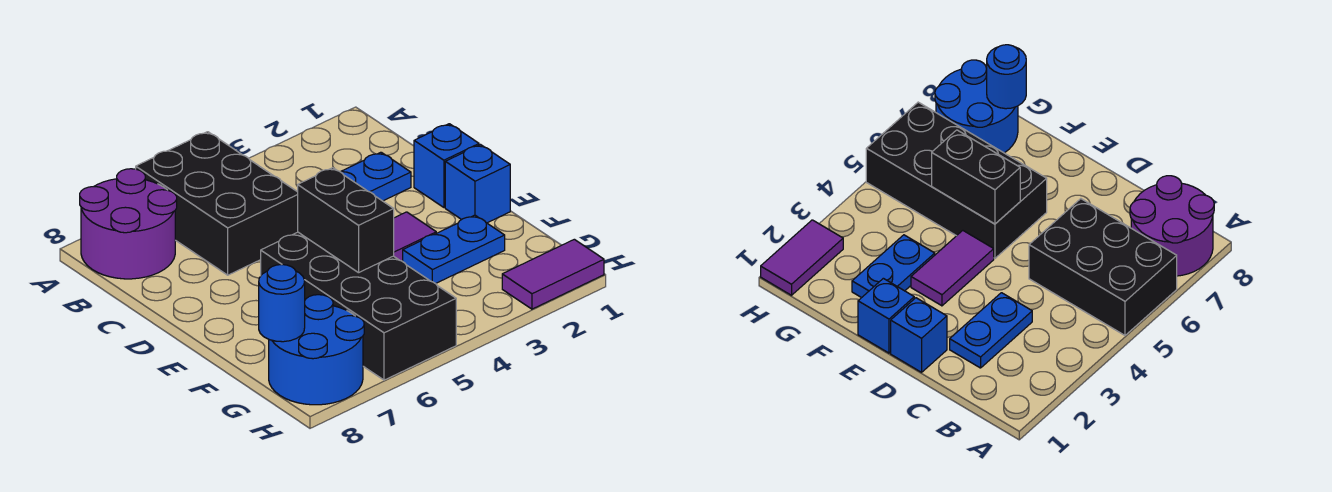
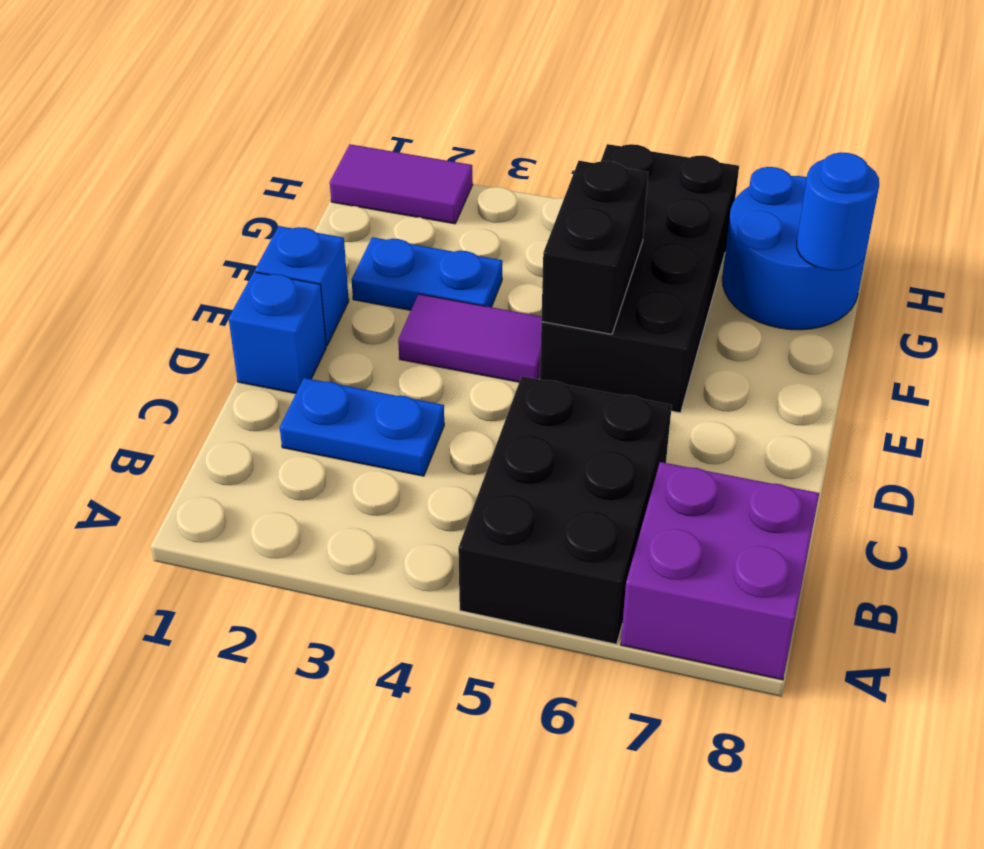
purple round brick A7:B8 level 1 -> purple brick A7:B8 level 1

